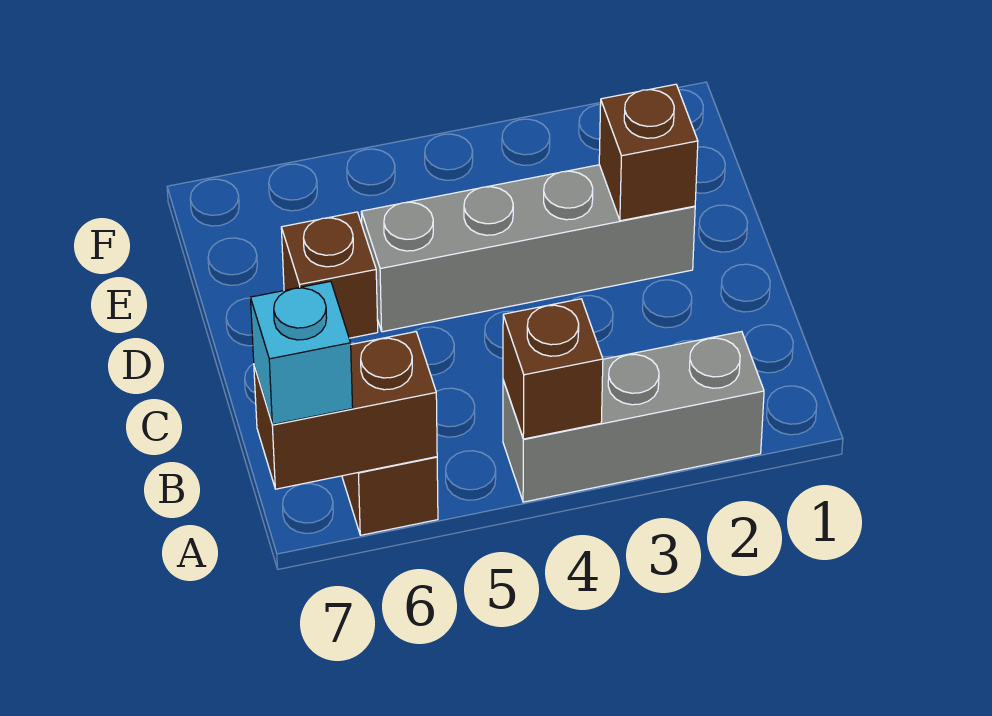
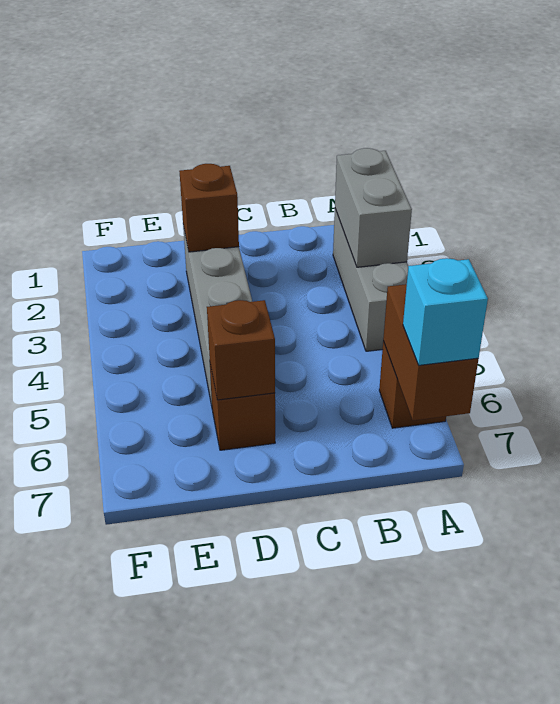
none -> grey brick A2:A3 level 2
brown brick A4 level 2 -> brown brick D6 level 2

